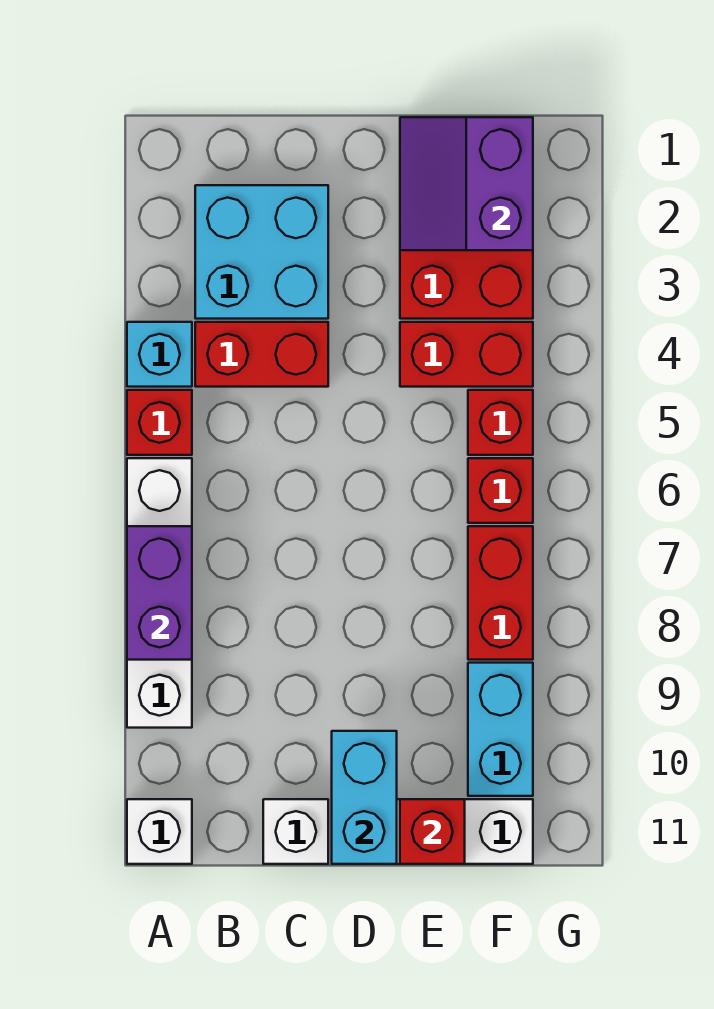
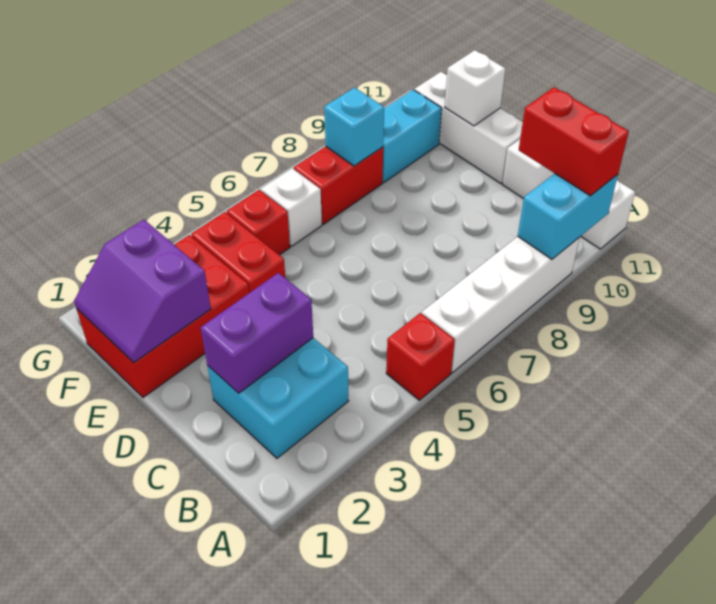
cyan brick A4 level 1 -> cyan brick F8 level 2
purple brick A7:A8 level 2 -> purple brick C2:C3 level 2
red brick B4:C4 level 1 -> red brick A10:B10 level 3
cyan brick D10:D11 level 2 -> cyan brick A9:A10 level 2
purple slope E1:F2 level 2 top F -> purple slope E1:F2 level 2 top 2
red brick E11 level 2 -> white brick E11 level 2
red brick F6 level 1 -> white brick F6 level 1

